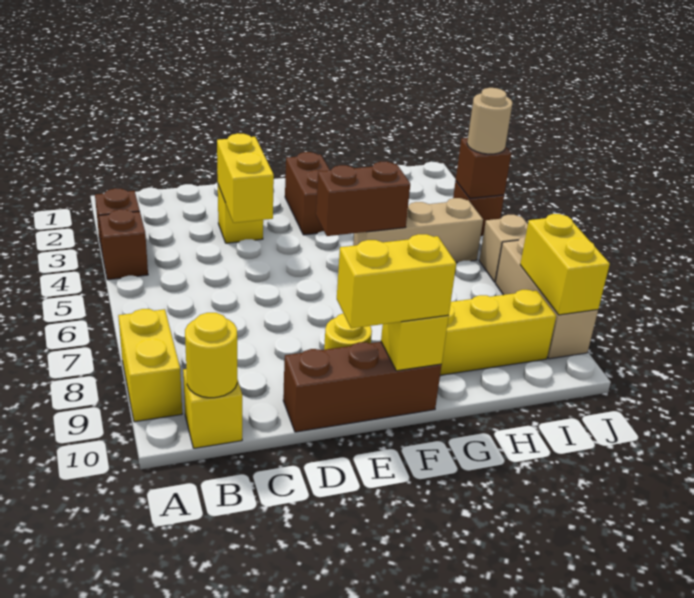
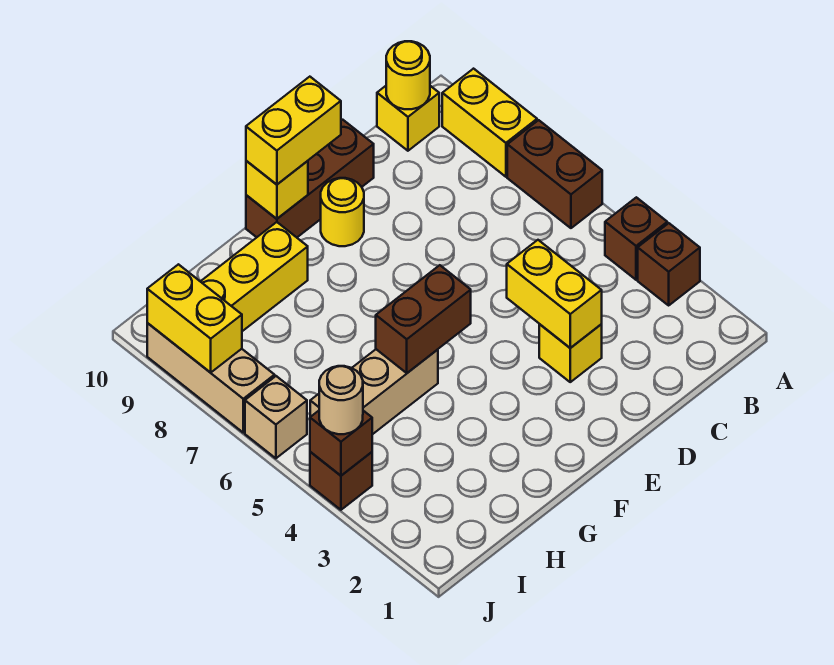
brown brick F2:F3 level 1 -> brown brick A6:A7 level 1

